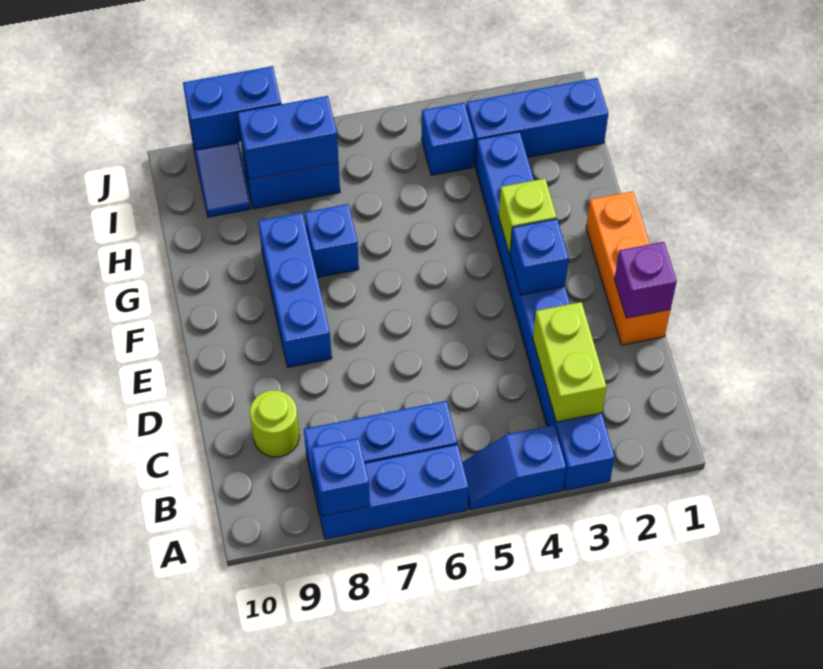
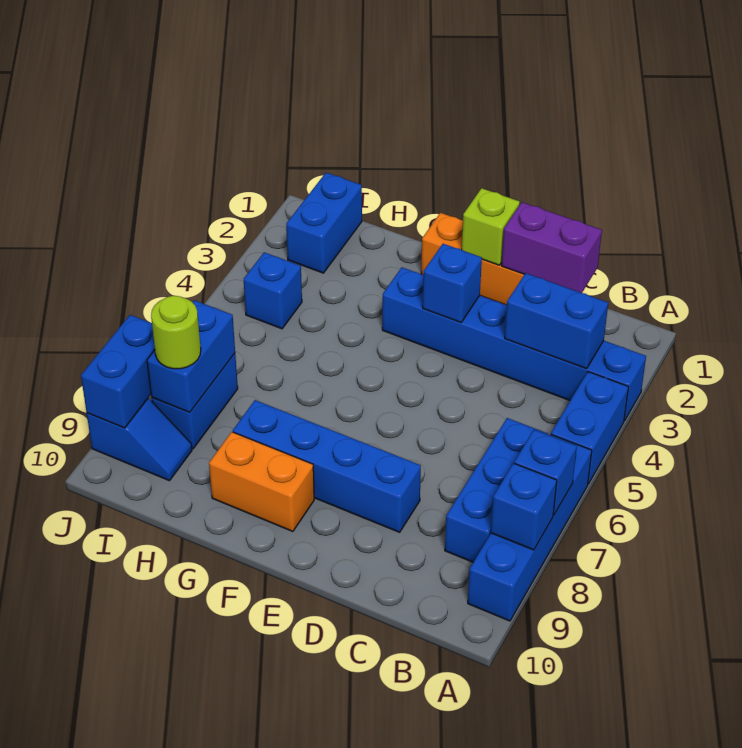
blue brick A3:H3 level 1 -> blue brick A3:F3 level 1
blue slope A4:A5 level 1 top 4 -> blue brick A4:A5 level 1
blue brick A6:A8 level 1 -> blue brick A6:A9 level 1
lime brick B3:C3 level 2 -> blue brick B3:C3 level 2
lime round brick C9 level 1 -> lime round brick I8 level 3
purple brick D1 level 2 -> purple brick C1:D1 level 2
blue brick E8:G8 level 1 -> blue brick D8:G8 level 1
lime brick F3 level 2 -> lime brick E1 level 2
none -> orange brick F9:G9 level 1
blue brick G7 level 1 -> blue brick A7 level 2
blue brick I1:I3 level 1 -> blue brick I1:I2 level 1

